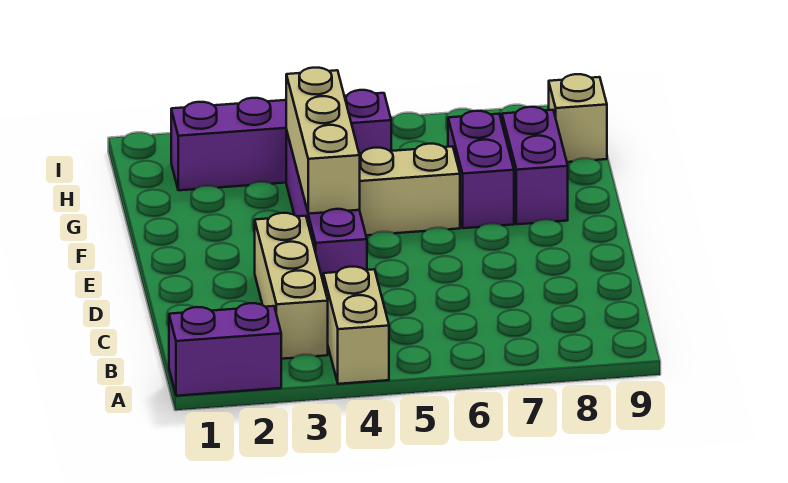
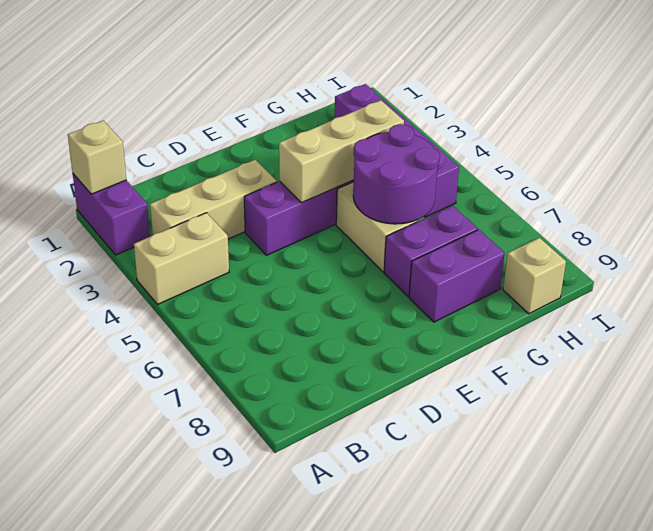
none -> tan brick A1 level 2
none -> purple round brick F5:G6 level 2

